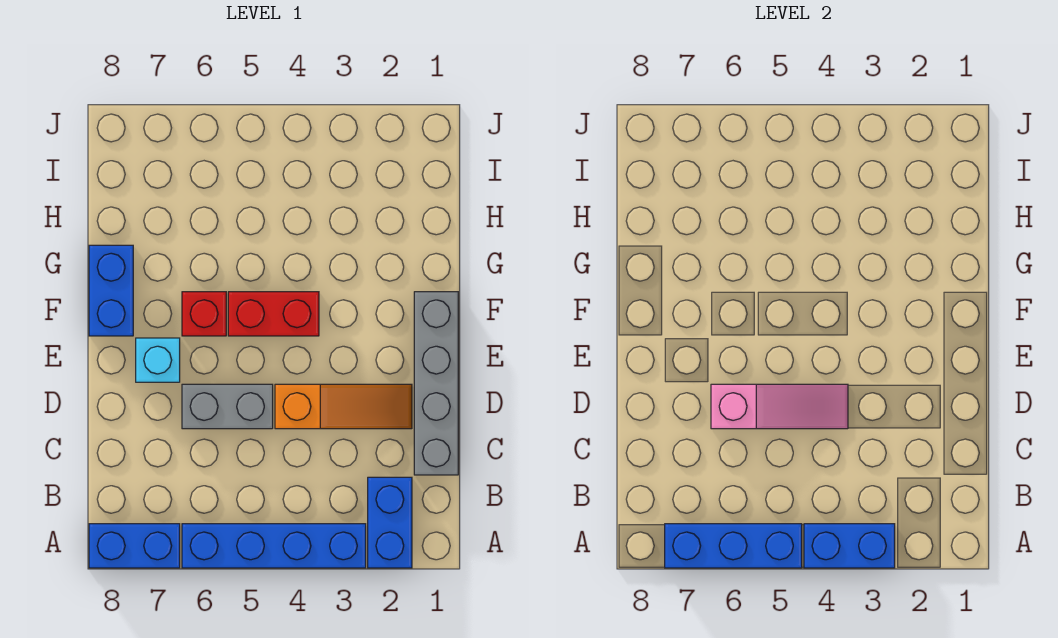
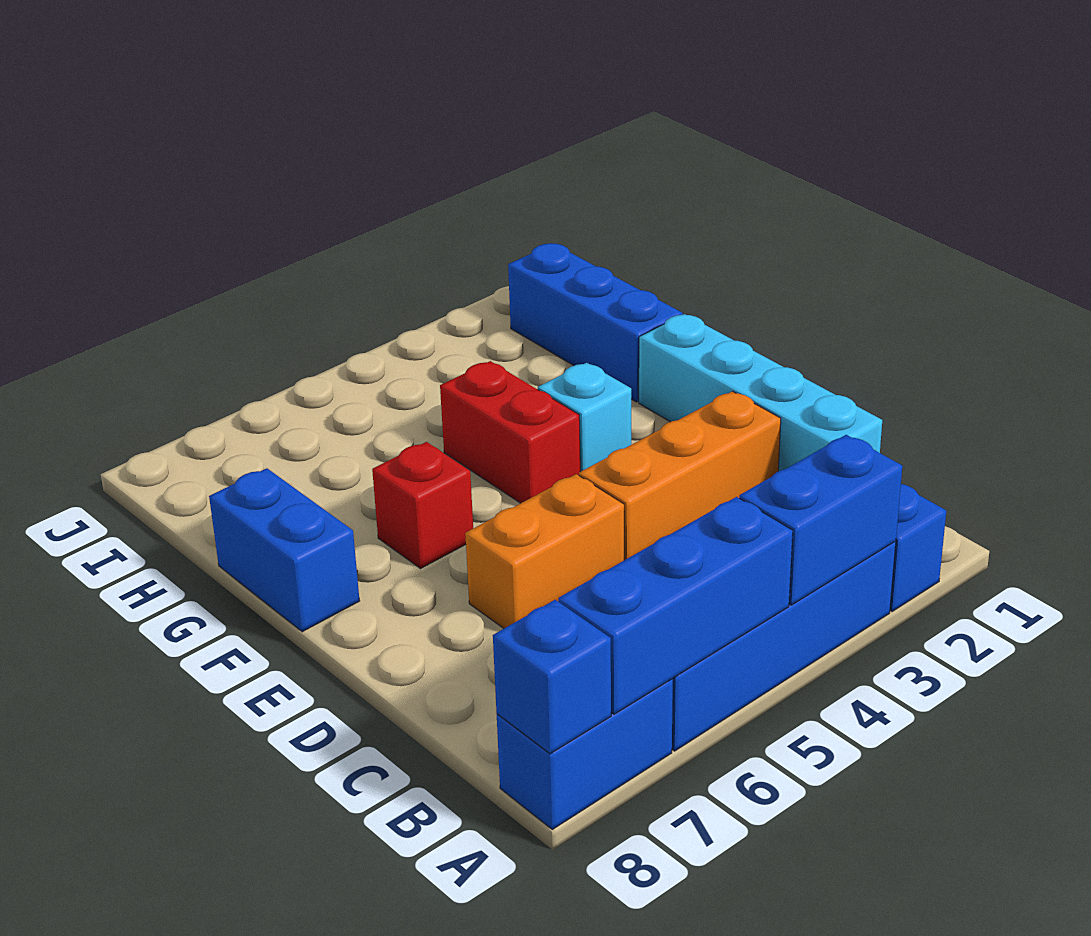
none -> blue brick A8 level 2
grey brick C1:F1 level 1 -> cyan brick C1:F1 level 1
orange slope D2:D4 level 1 top 4 -> orange brick D2:D4 level 1
pink slope D4:D6 level 2 top 6 -> none
grey brick D5:D6 level 1 -> orange brick D5:D6 level 1
cyan brick E7 level 1 -> cyan brick F3 level 1
red brick F4:F5 level 1 -> red brick F4:G4 level 1
none -> blue brick G1:I1 level 1

